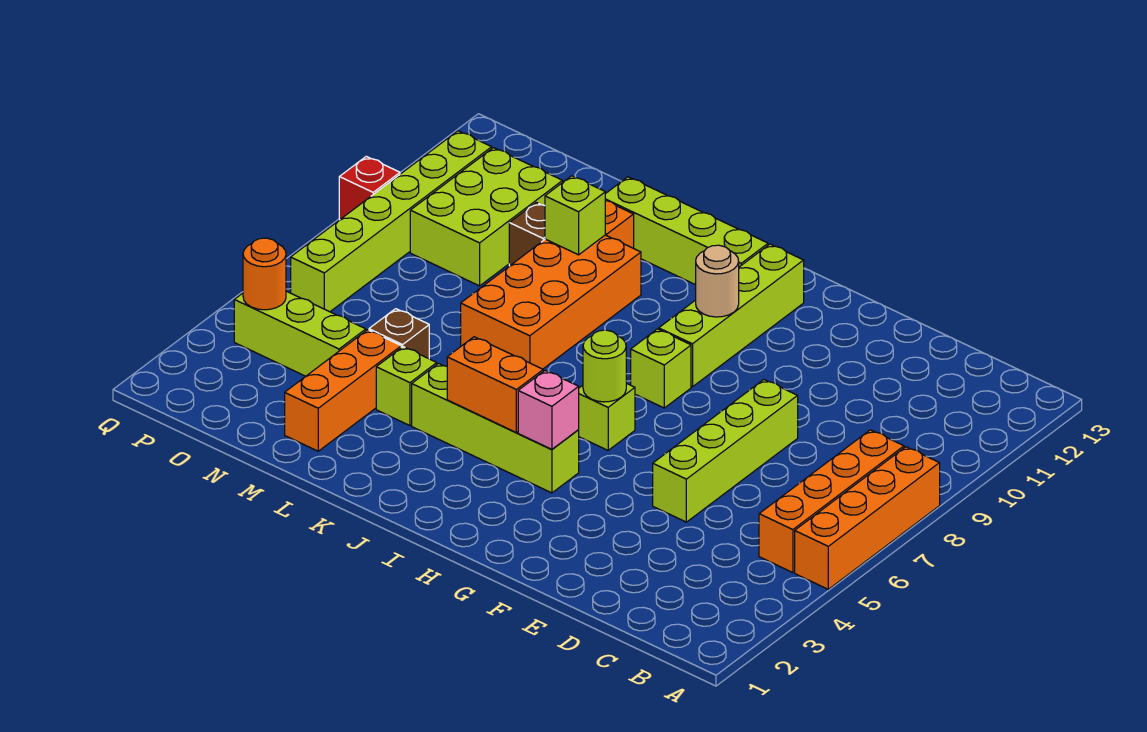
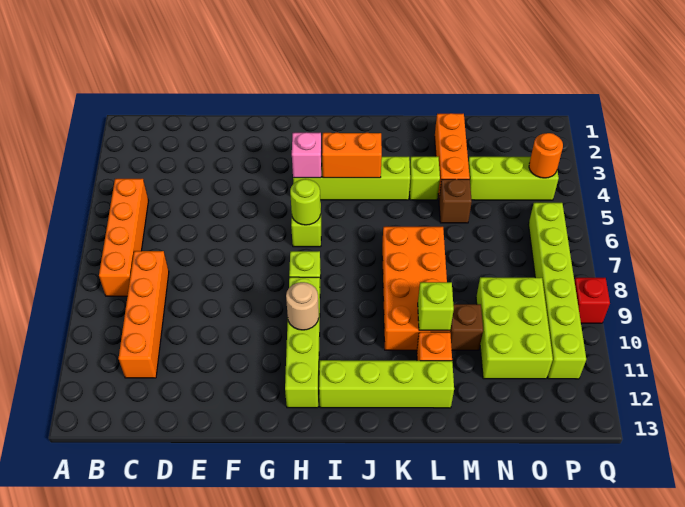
orange brick A5:A8 level 1 -> orange brick C8:C11 level 1
lime brick E5:E8 level 1 -> none

